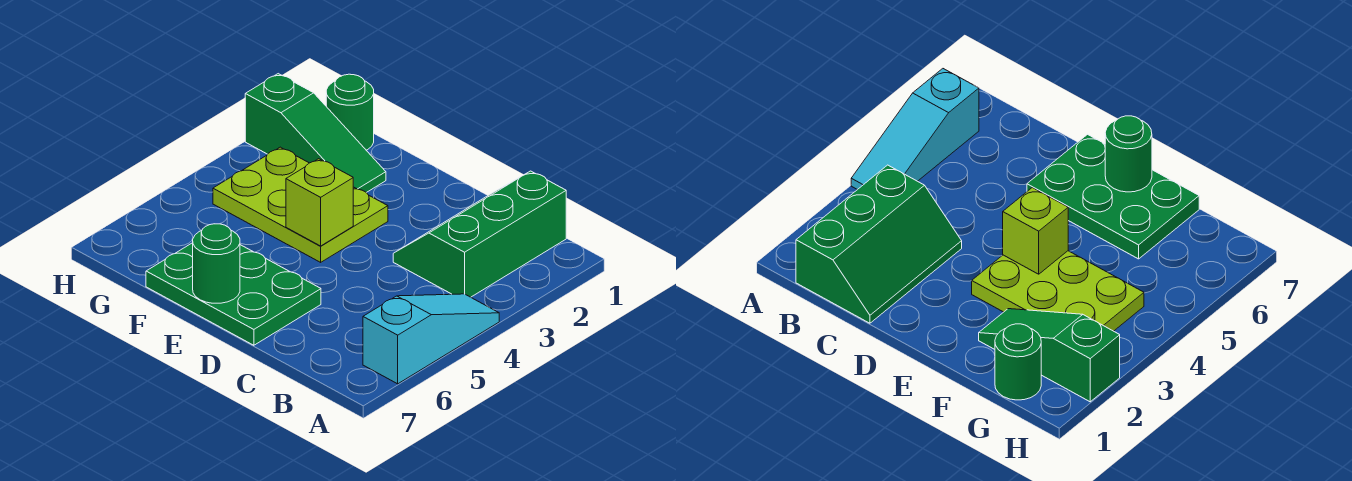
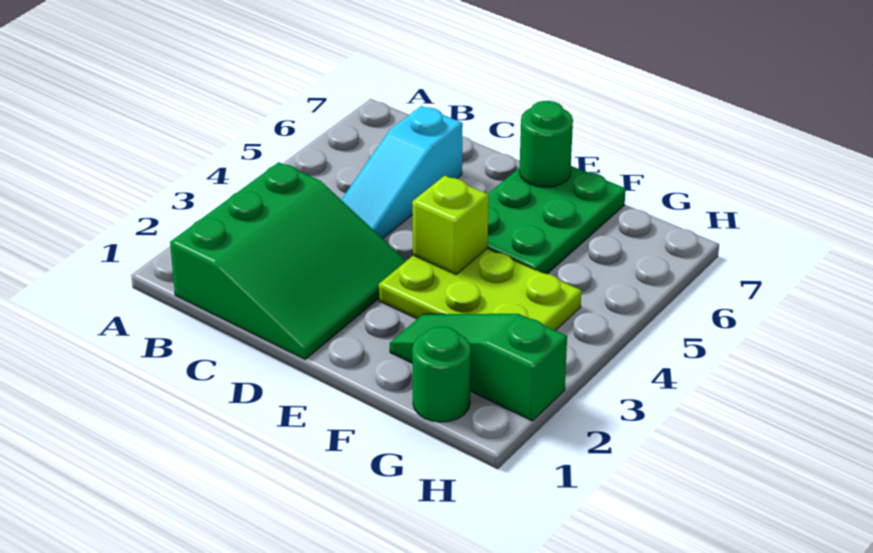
cyan slope A4:A6 level 1 top 6 -> cyan slope C4:C6 level 1 top 6
green slope B1:C3 level 1 top B -> green slope B1:D3 level 1 top B
green plate D6:F7 level 1 -> green plate E5:F7 level 1

